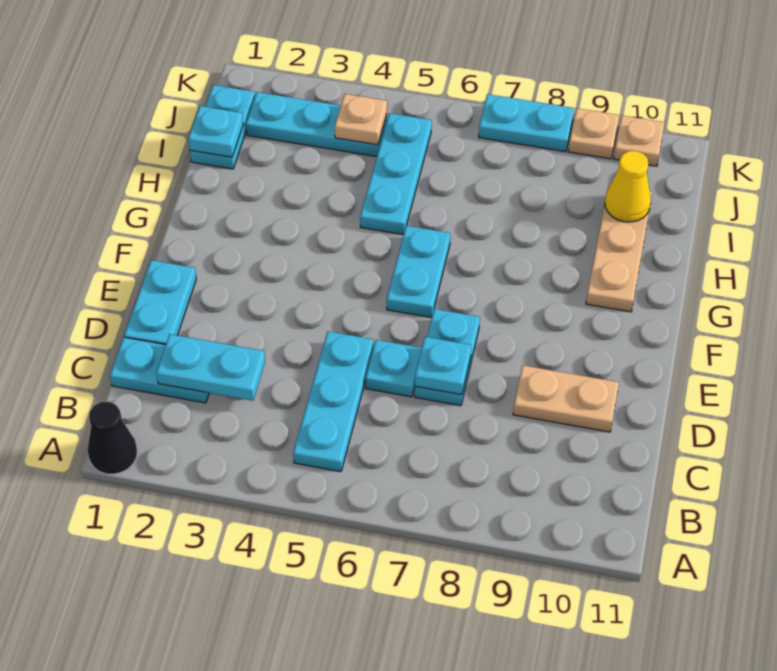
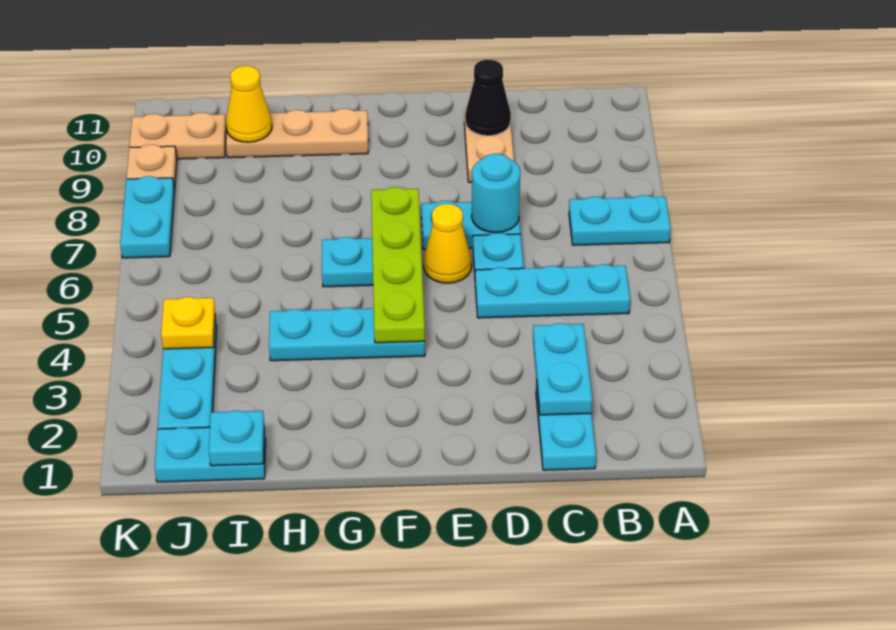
black cone A1 level 1 -> black cone D10 level 2
cyan plate D1:E1 level 1 -> cyan plate A7:B7 level 1
cyan plate D7 level 2 -> cyan round brick D7 level 2
none -> yellow cone E6 level 1
none -> lime plate F4:F7 level 2
cyan plate H5:J5 level 1 -> cyan plate F4:H4 level 1
tan plate J4 level 2 -> yellow plate J4 level 2
tan plate K10 level 1 -> tan plate J10:K10 level 1

